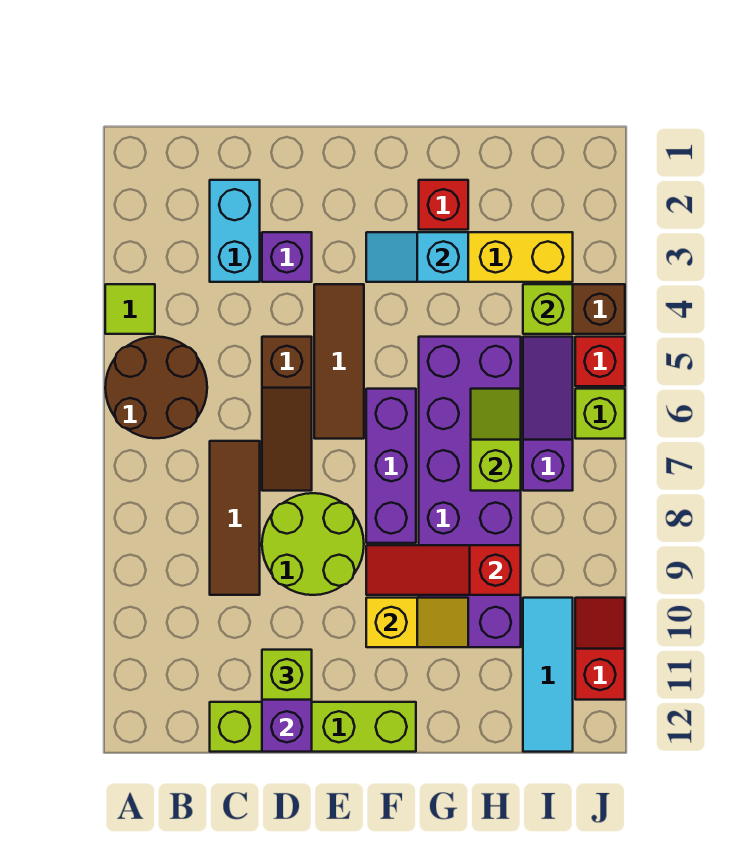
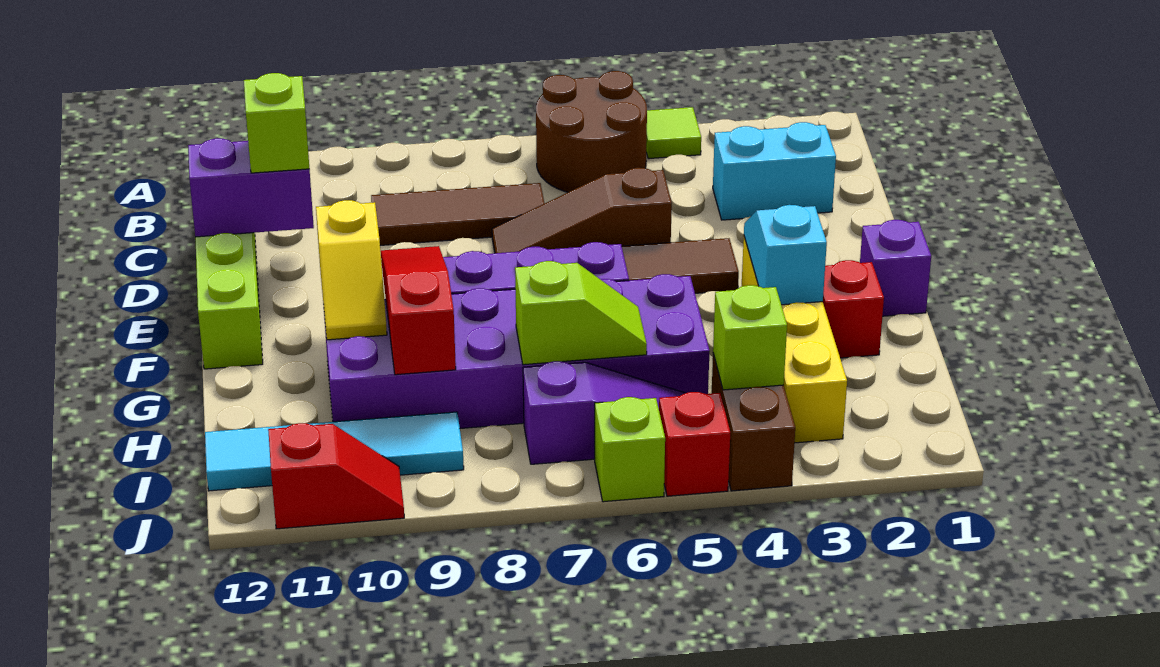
purple brick D3 level 1 -> purple brick F1 level 1
lime round brick D8:E9 level 1 -> none
cyan tile I10:I12 level 1 -> cyan tile I9:I12 level 1

